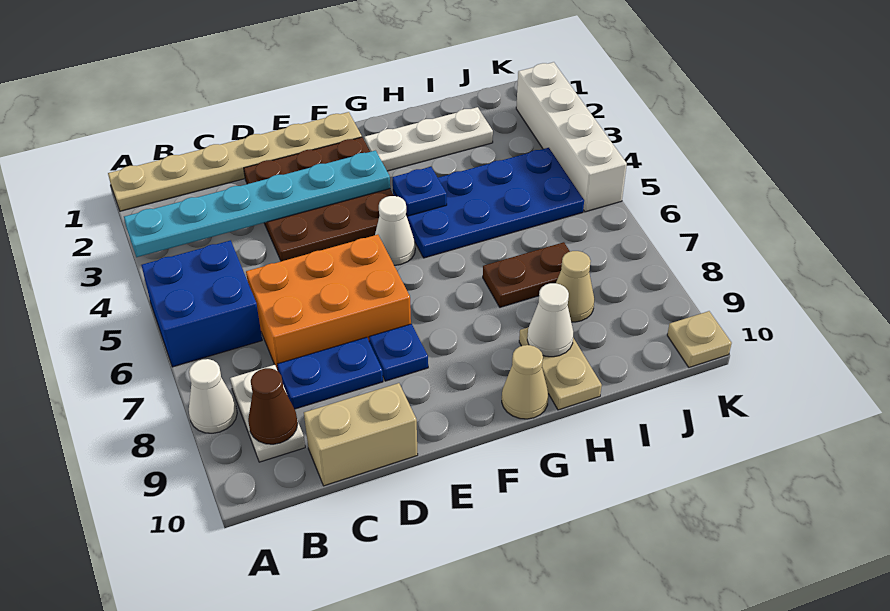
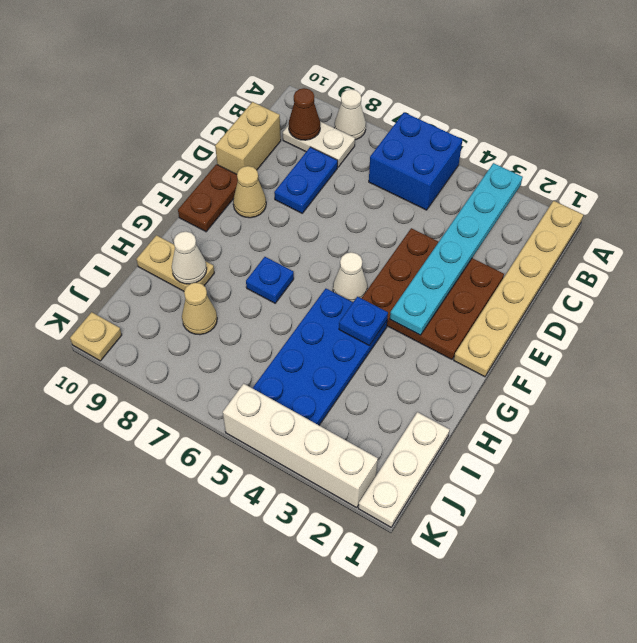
orange brick C6:E7 level 1 -> none
blue plate E8 level 1 -> blue plate G7 level 1
white plate G2:I2 level 1 -> white plate I1:K1 level 1
tan cone G10 level 1 -> tan cone E9 level 1
brown plate H7:I7 level 1 -> brown plate E10:F10 level 1

